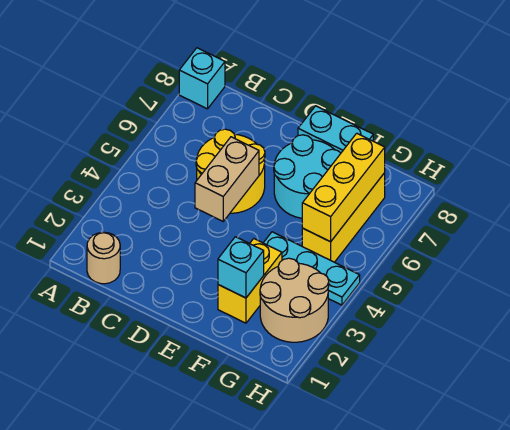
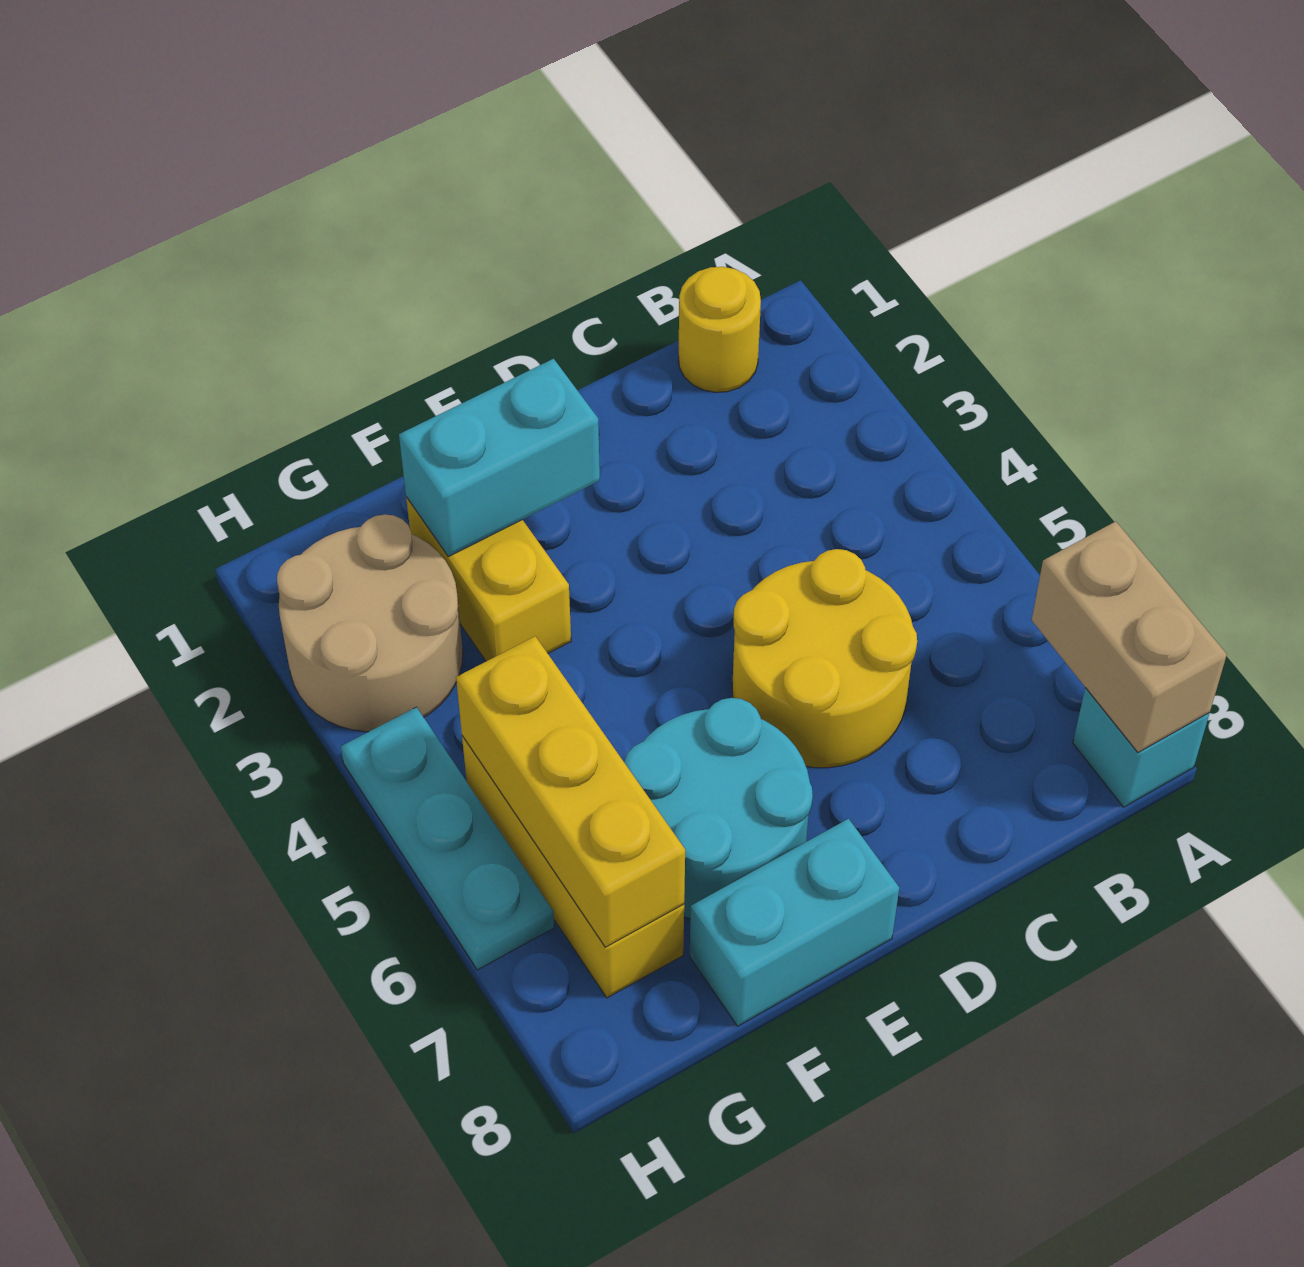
tan round brick B1 level 1 -> yellow round brick B1 level 1
tan brick D4:D5 level 2 -> tan brick A7:A8 level 2
cyan brick F2 level 2 -> cyan brick E2:F2 level 2
cyan plate F4:H4 level 1 -> cyan plate H4:H6 level 1

